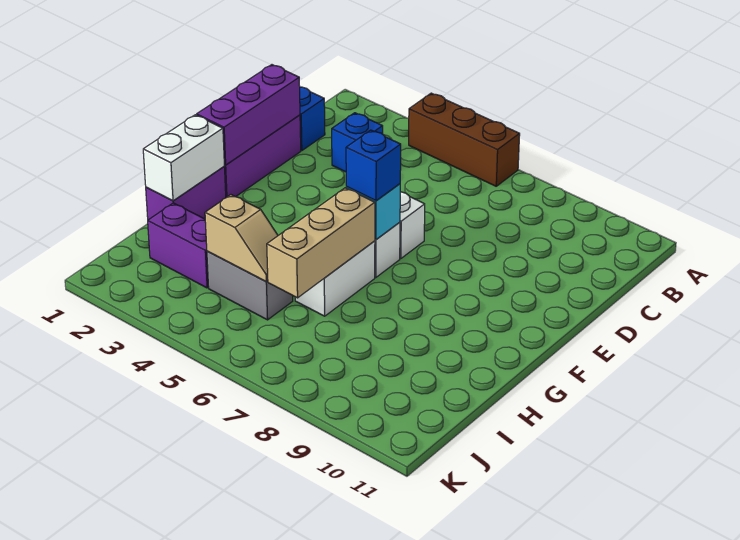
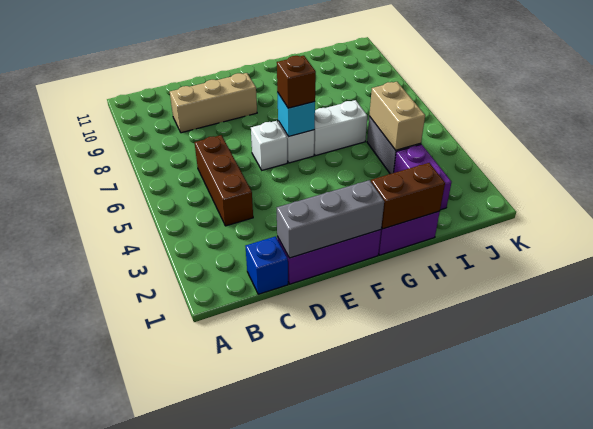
brown brick A4:A6 level 1 -> brown brick C4:C6 level 1
blue brick C3 level 1 -> none
purple brick D1:F1 level 2 -> grey brick D1:F1 level 2
blue brick F6 level 3 -> brown brick F6 level 3
white brick G1:H1 level 2 -> brown brick G1:H1 level 2
tan brick G6:I6 level 2 -> tan brick C9:E9 level 1
tan slope I4:I5 level 2 top 4 -> tan brick I4:I5 level 2

